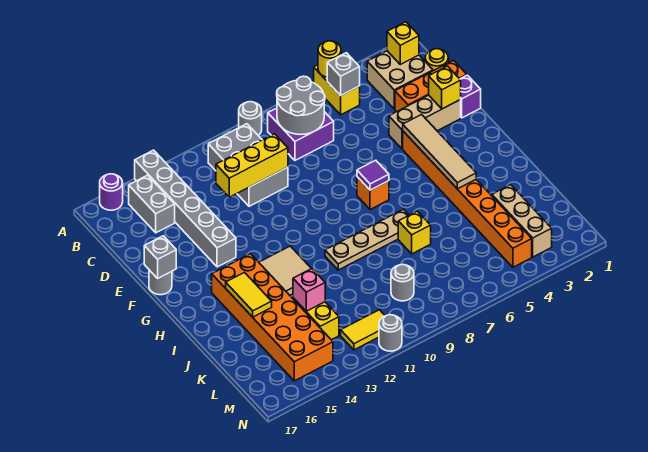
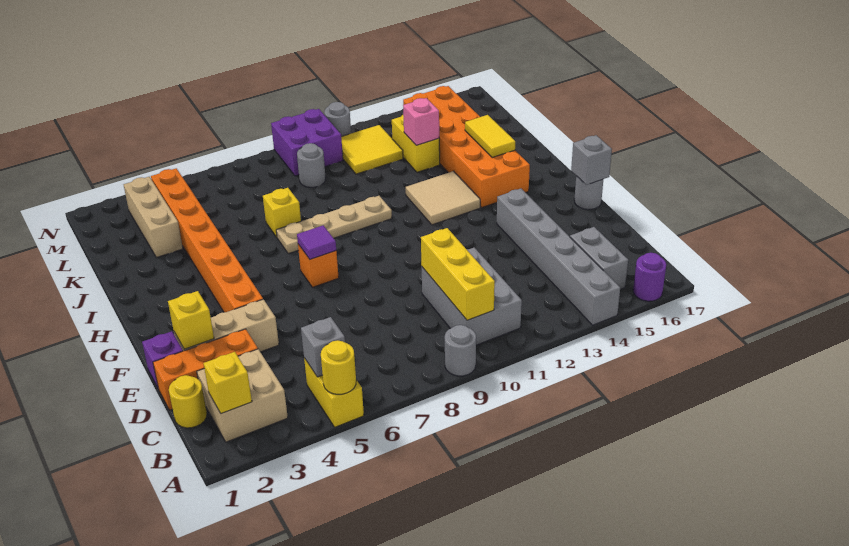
purple brick B7:C8 level 1 -> purple brick M9:N10 level 1
grey round brick B7:C8 level 2 -> none
yellow brick D10:D12 level 2 -> yellow brick B10:D10 level 2
tan tile F4:I4 level 2 -> none
yellow tile M11:M12 level 1 -> yellow tile L11:M12 level 1

